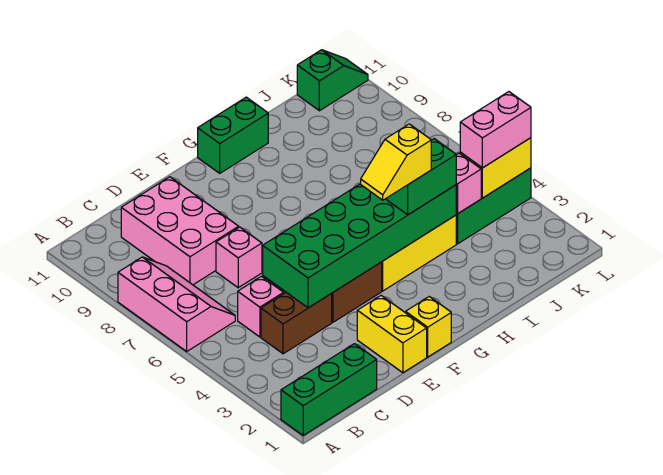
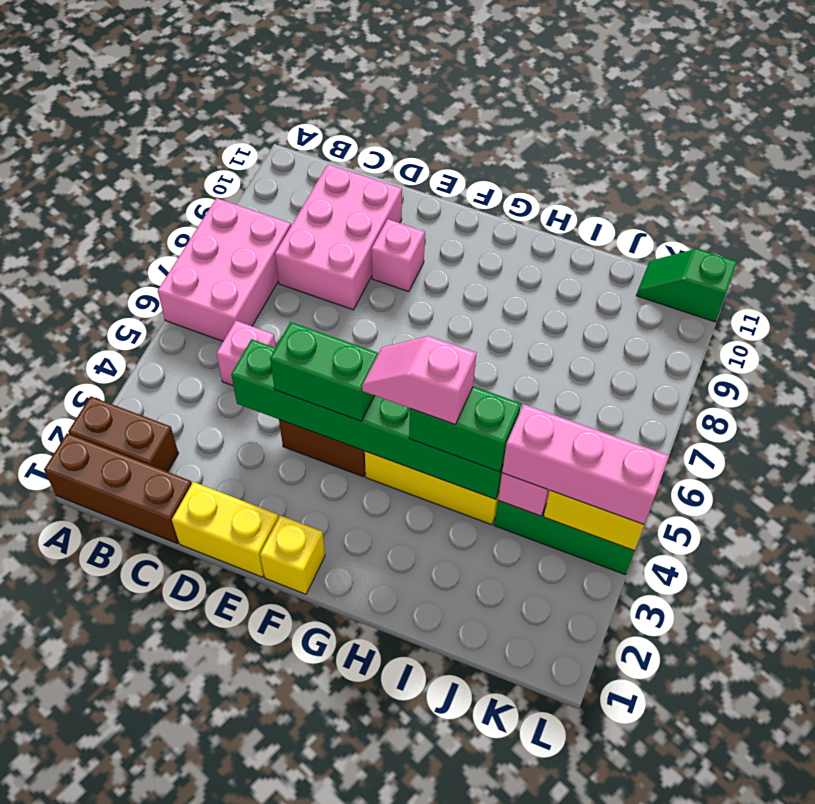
green brick A1:C1 level 1 -> brown brick A1:C1 level 1
pink slope A6:B8 level 1 top A -> pink brick A6:B8 level 1
brown brick C4:D4 level 1 -> brown brick A2:B2 level 1
green brick D4:I5 level 2 -> green brick D4:I4 level 2
pink brick D7 level 1 -> pink brick E9 level 1
yellow brick E1:E2 level 1 -> yellow brick D1:E1 level 1
yellow slope G4:H4 level 4 top H -> pink slope G4:H4 level 4 top H
green brick G11:H11 level 1 -> green brick E4:F4 level 3
pink brick K4:L4 level 3 -> pink brick J4:L4 level 3
green slope K11:L11 level 1 top K -> green slope K11:L11 level 1 top L

